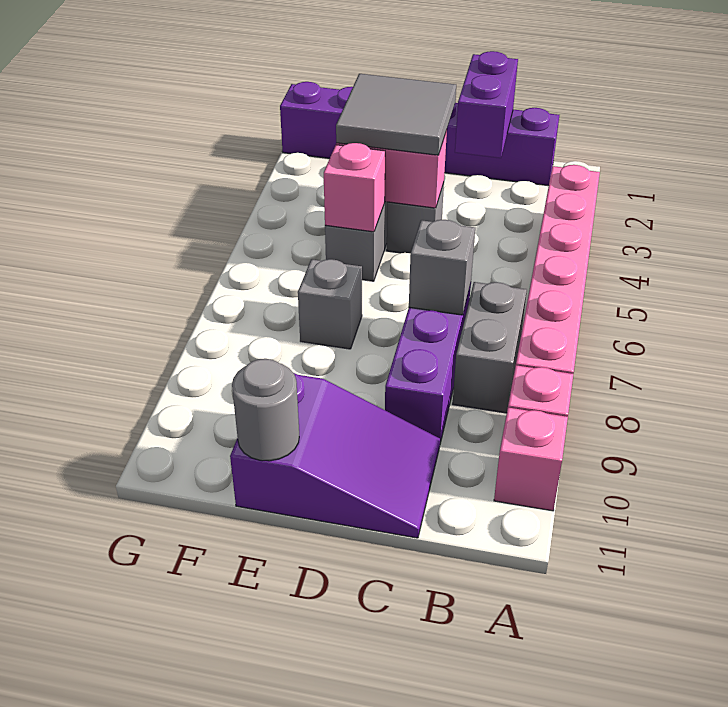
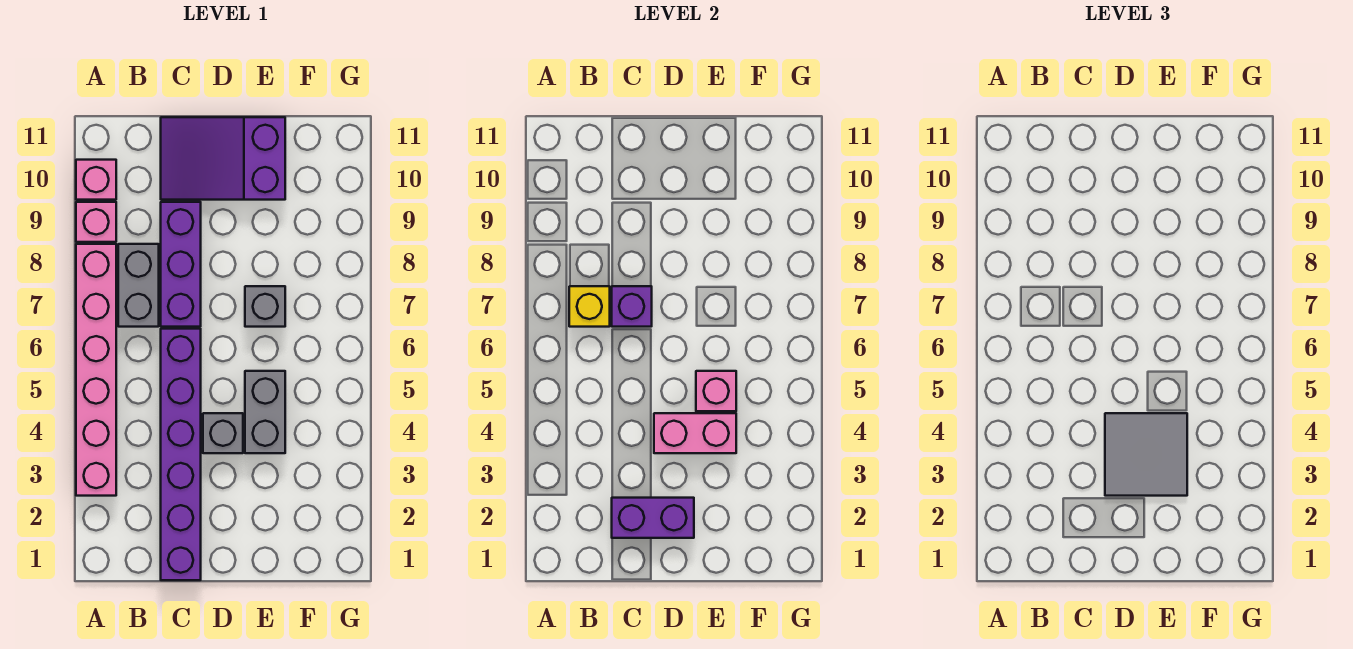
purple brick B1:G1 level 1 -> purple brick C1:C6 level 1
none -> yellow brick B7 level 2
purple brick C1:C2 level 2 -> purple brick C2:D2 level 2
grey brick C7 level 2 -> purple brick C7 level 2
grey round brick E11 level 2 -> none

